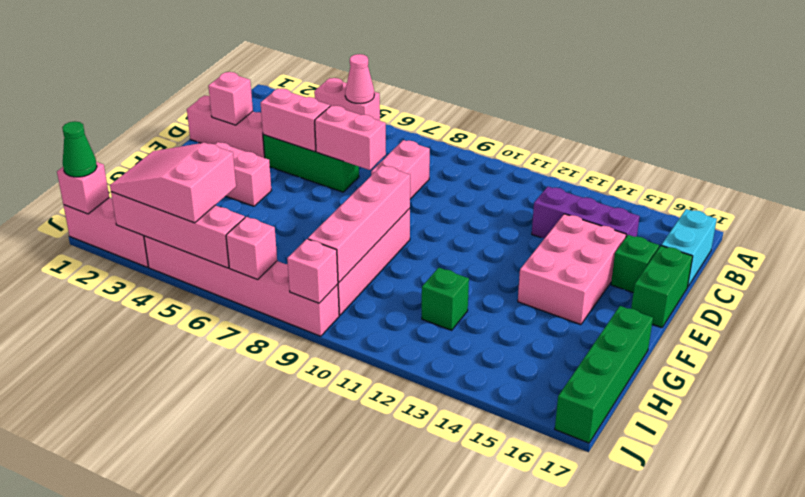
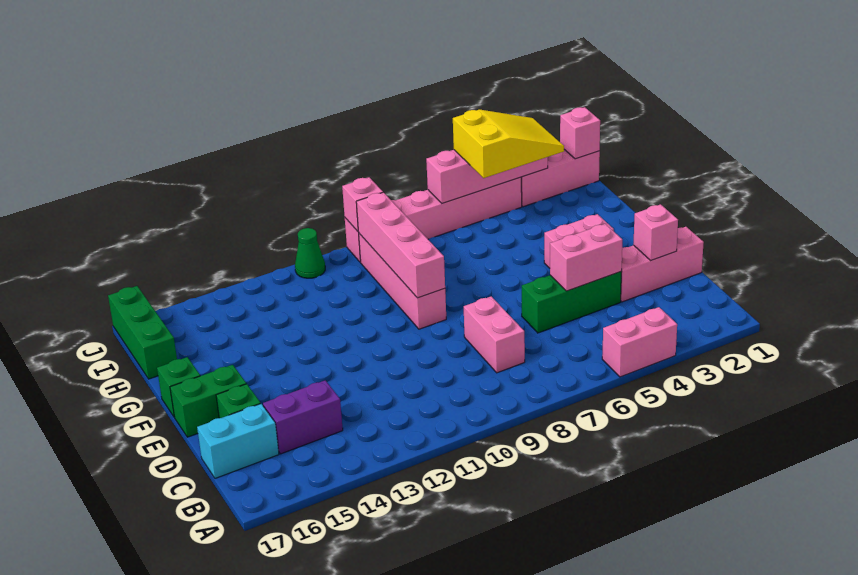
pink cone A5 level 2 -> none
cyan brick B17:C17 level 1 -> cyan brick C16:C17 level 1
purple brick C13:C15 level 1 -> purple brick C14:C15 level 1
pink brick D6:D7 level 2 -> none
pink brick D14:F15 level 1 -> none
green brick D17:E17 level 1 -> green brick E16:E17 level 1
green brick G17:J17 level 1 -> green brick H17:J17 level 1
green brick H12 level 1 -> green brick F17 level 1
pink slope I3:J5 level 3 top 5 -> yellow slope I3:J5 level 3 top 5
green cone J1 level 3 -> green cone J11 level 1
pink brick J7 level 2 -> none

